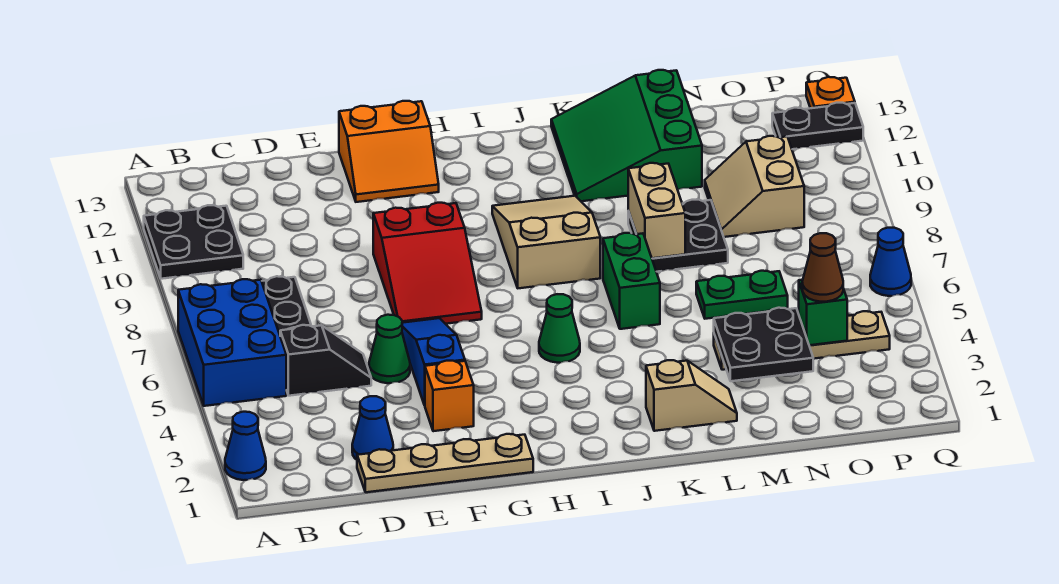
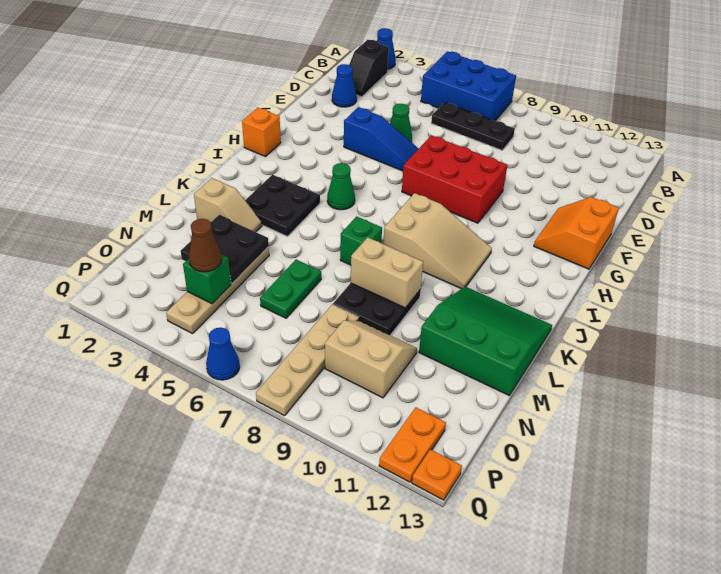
black plate A10:B11 level 1 -> black plate J3:K4 level 1
black slope C5:D5 level 1 top C -> black slope B2:C2 level 1 top B
tan plate D1:G1 level 1 -> tan plate N8:Q8 level 1
orange brick F3 level 1 -> orange brick H1 level 1
red slope F7:G9 level 1 top 9 -> red brick F7:G9 level 1
tan slope K2:L2 level 1 top K -> tan slope L2:L3 level 1 top 2
green brick K6:K7 level 1 -> green brick K7 level 1
black plate P12:Q12 level 1 -> orange plate P12:Q12 level 1

